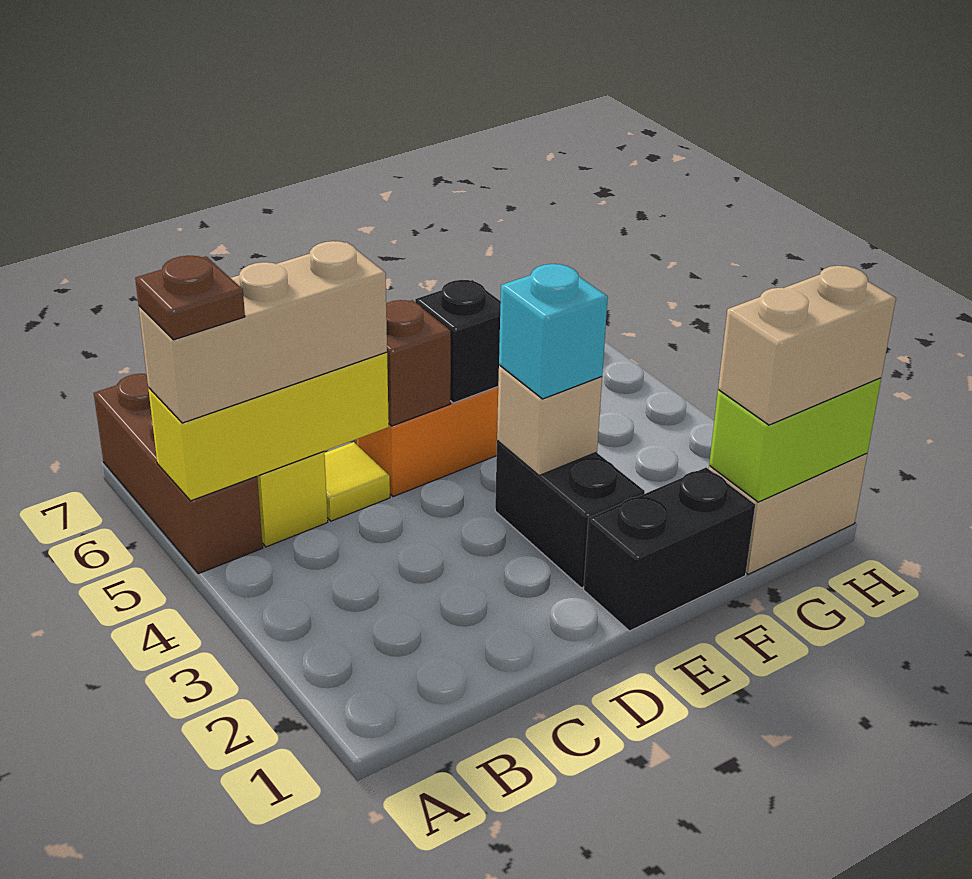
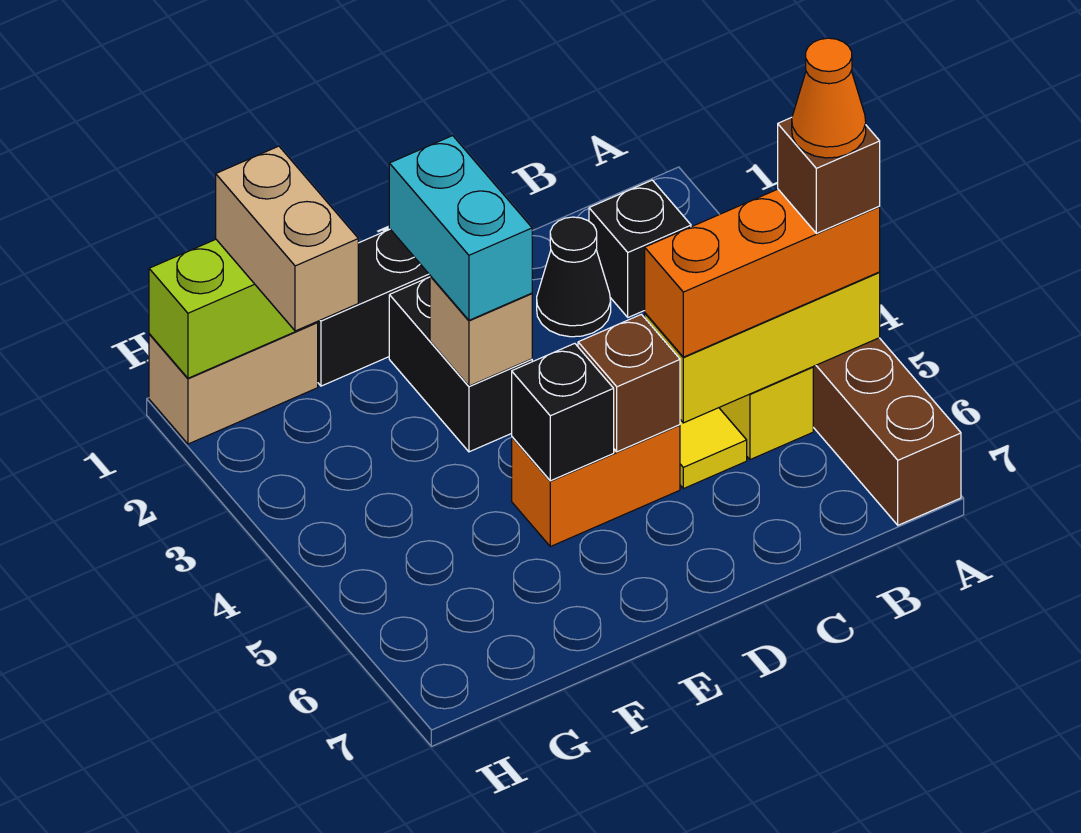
tan brick A5:C5 level 3 -> orange brick A5:C5 level 3
brown plate A5 level 4 -> brown brick A5 level 4
none -> orange cone A5 level 5
none -> black brick B2 level 1
none -> black cone C2 level 1
cyan brick E3 level 3 -> cyan brick E2:E3 level 3
tan brick G1:H1 level 3 -> tan brick G1:G2 level 3

